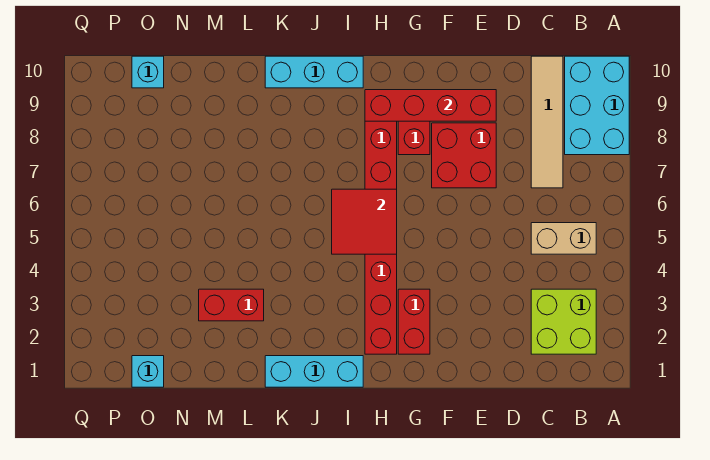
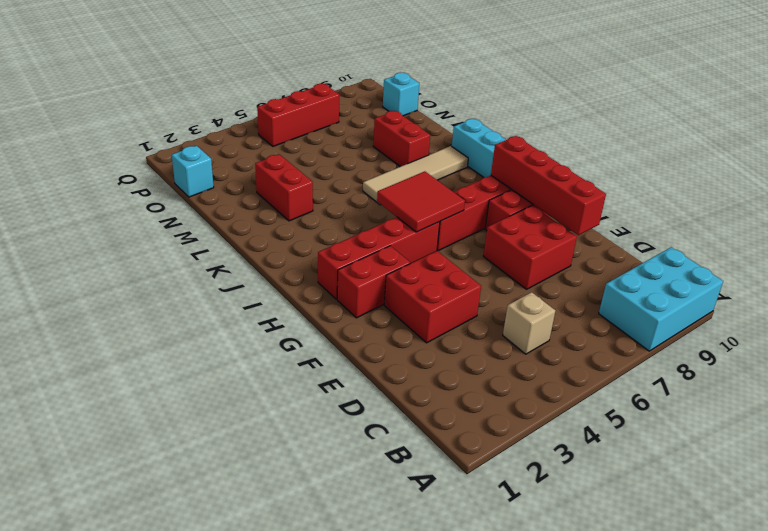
lime brick B2:C3 level 1 -> none
tan brick B5:C5 level 1 -> tan brick C5 level 1
tan tile C7:C10 level 1 -> tan tile K6:K9 level 1
none -> red brick E3:F4 level 1
cyan brick I1:K1 level 1 -> none
none -> red brick L8:M8 level 1
none -> red brick P5:P7 level 1

